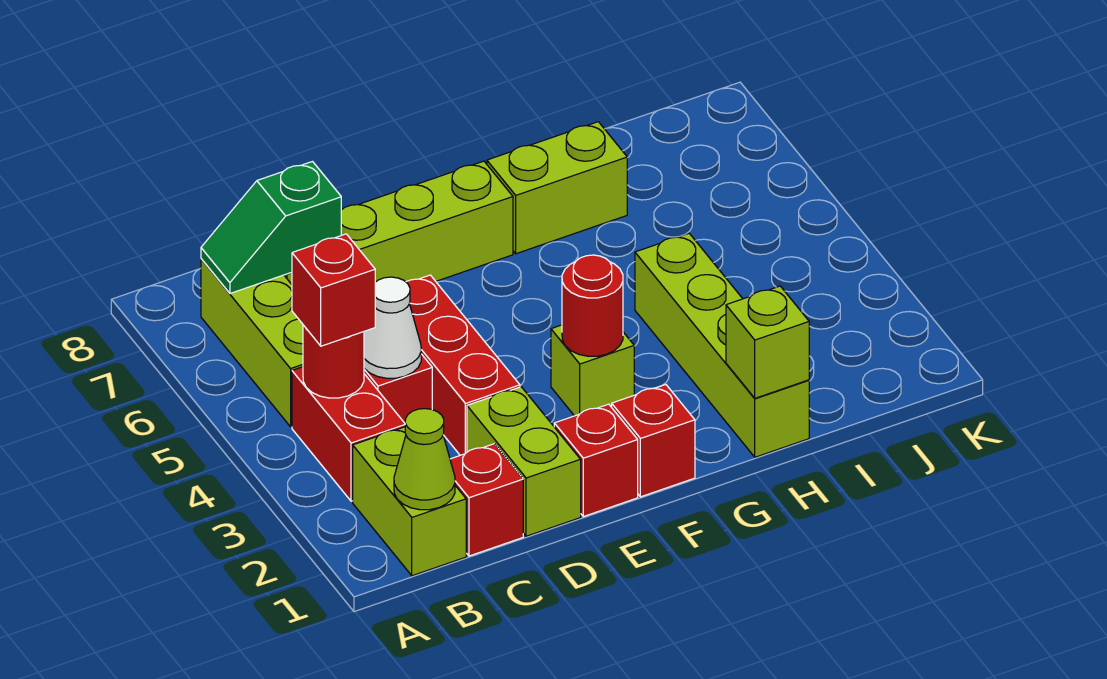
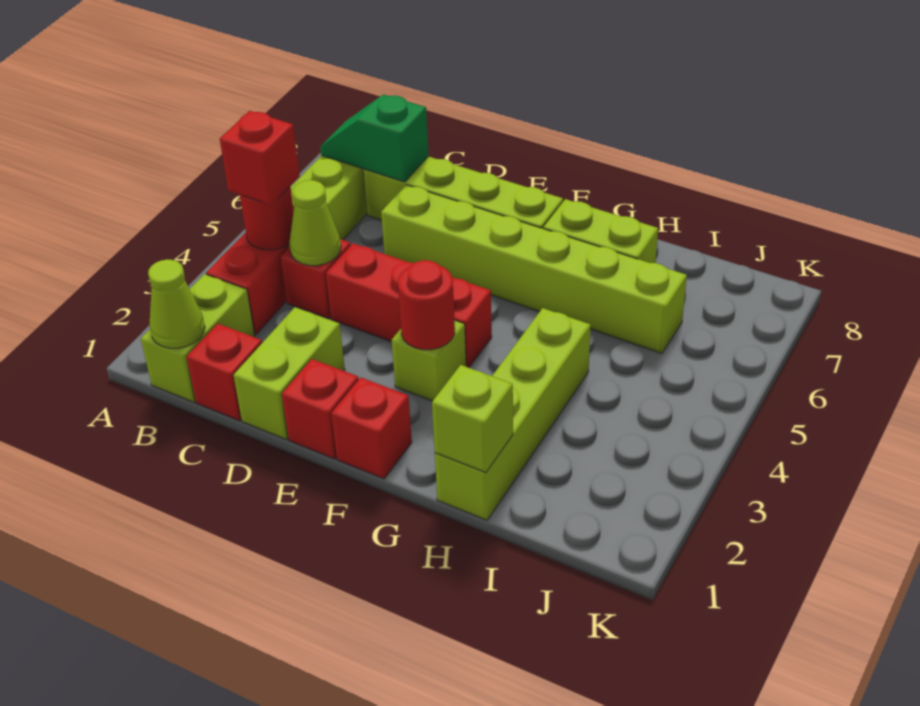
white cone C4 level 2 -> lime cone C4 level 2
red brick D3:D5 level 1 -> red brick D4:F4 level 1
none -> lime brick D6:I6 level 1

